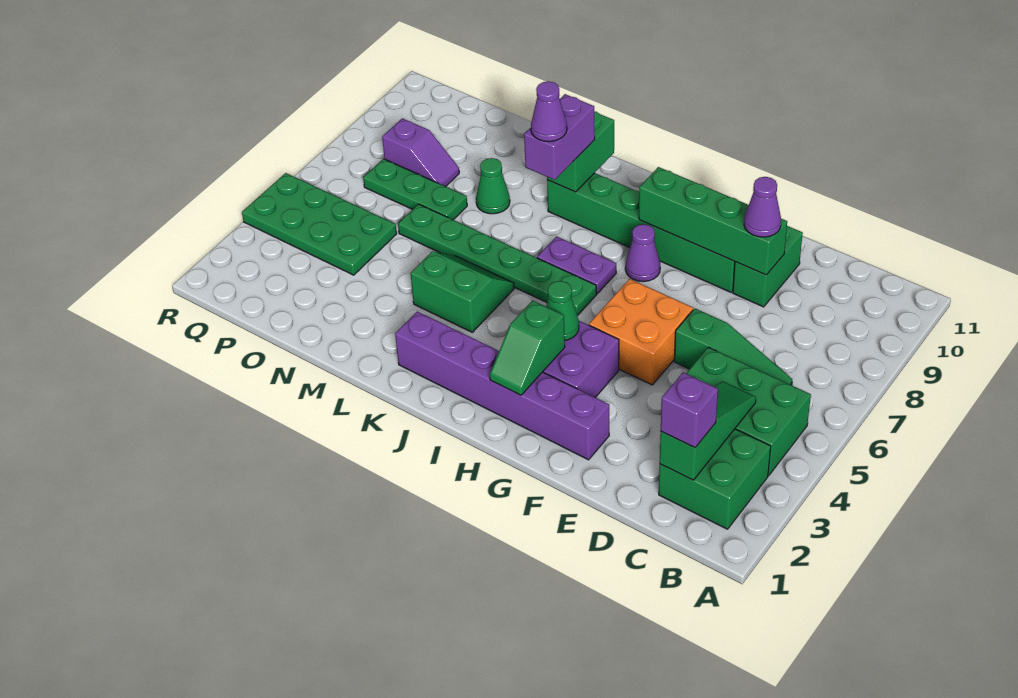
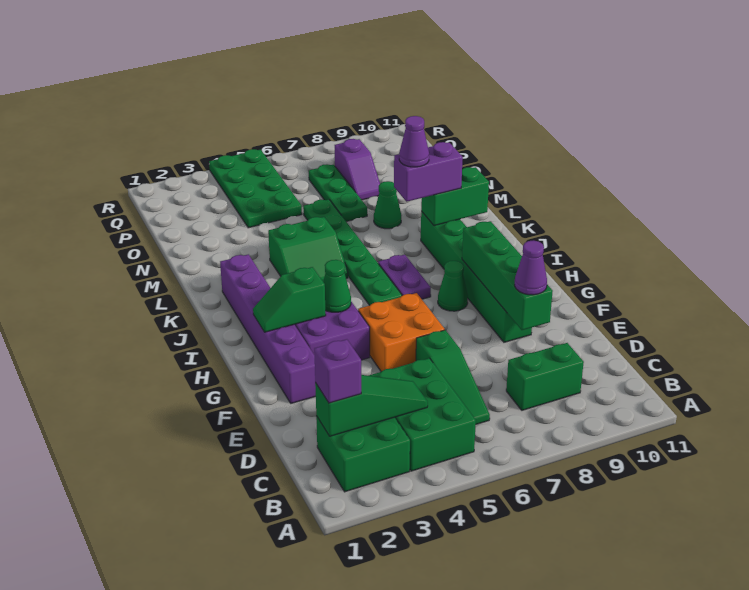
green brick E9:E10 level 1 -> green brick C8:C9 level 1
purple cone H8 level 1 -> green cone H8 level 1
green slope K4:L5 level 1 top 4 -> green slope K4:L5 level 1 top L

